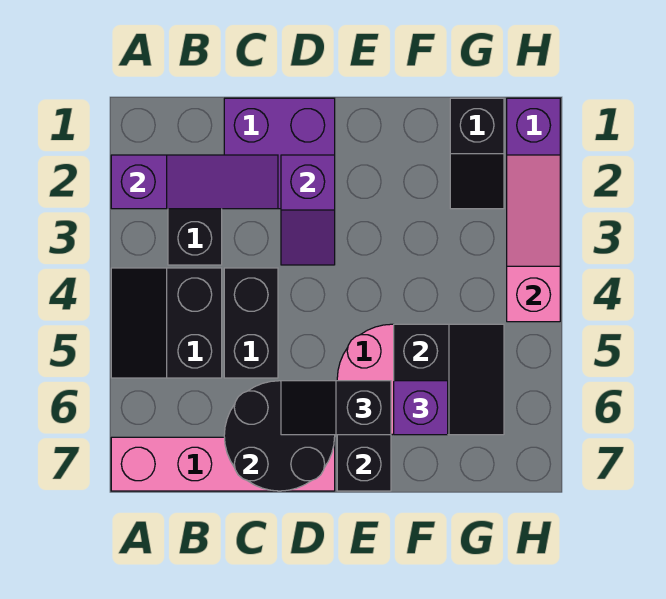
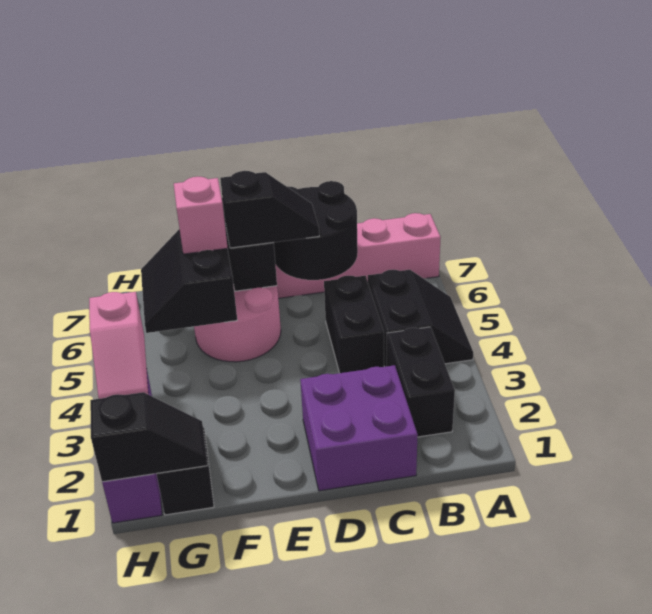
purple slope A2:C2 level 2 top A -> none
purple slope D2:D3 level 2 top 2 -> none
purple brick F6 level 3 -> pink brick F6 level 3
none -> black slope G1:H1 level 2 top H
pink slope H2:H4 level 2 top 4 -> pink slope H3:H4 level 2 top 4

